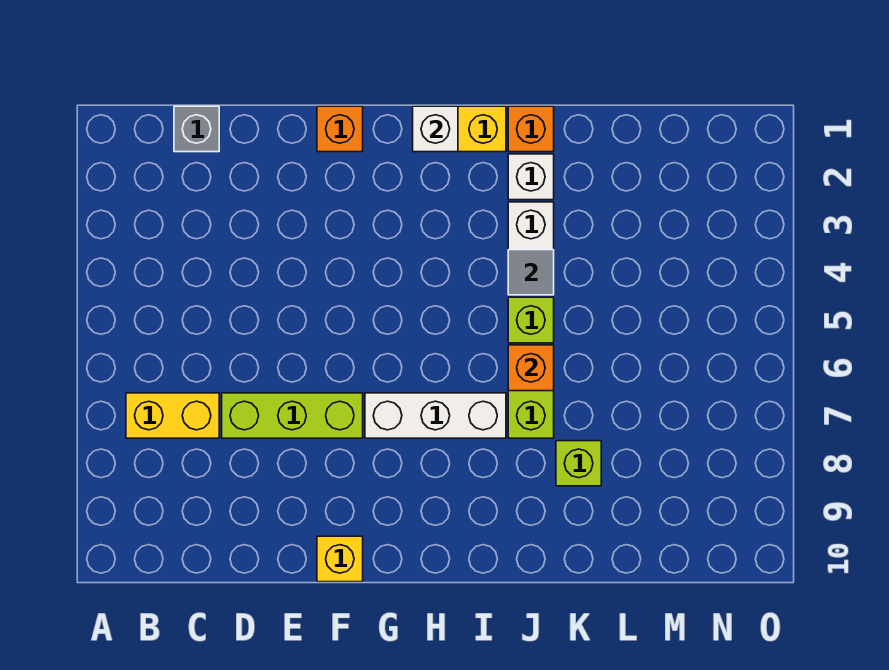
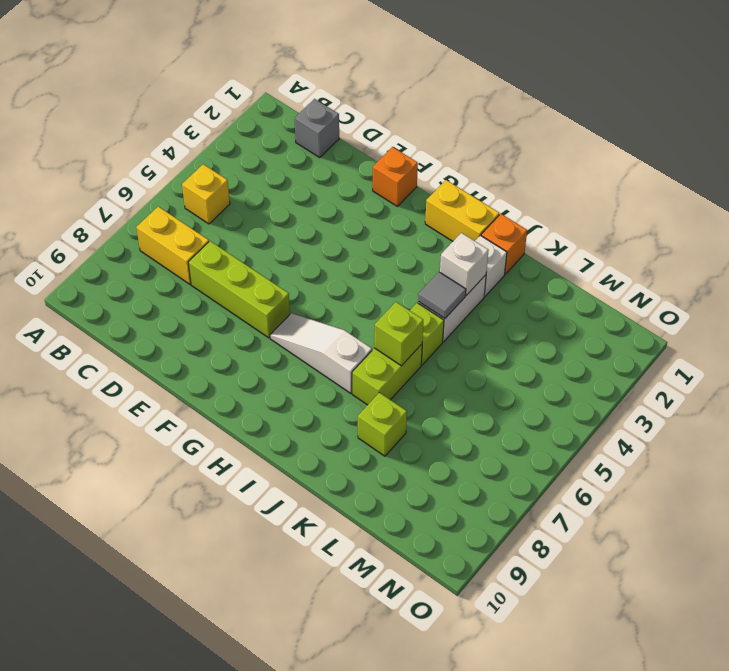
yellow brick F10 level 1 -> yellow brick B5 level 1
white brick G7:I7 level 1 -> white slope G7:I7 level 1 top I
white brick H1 level 2 -> white brick J3 level 2
orange brick J6 level 2 -> lime brick J6 level 2

